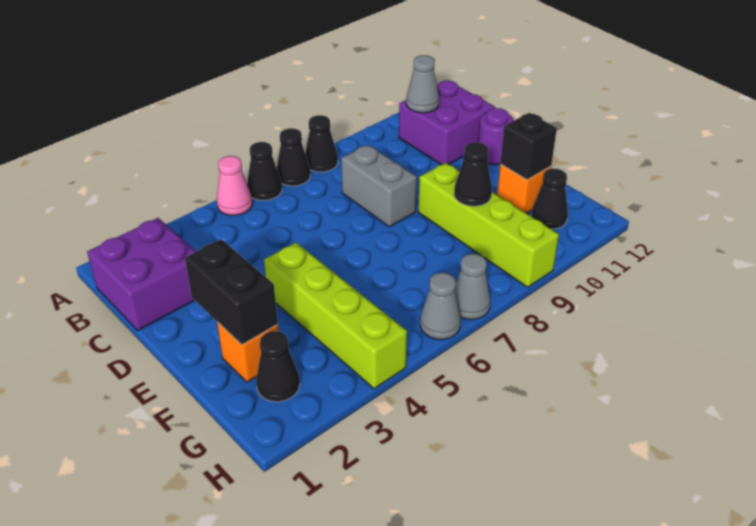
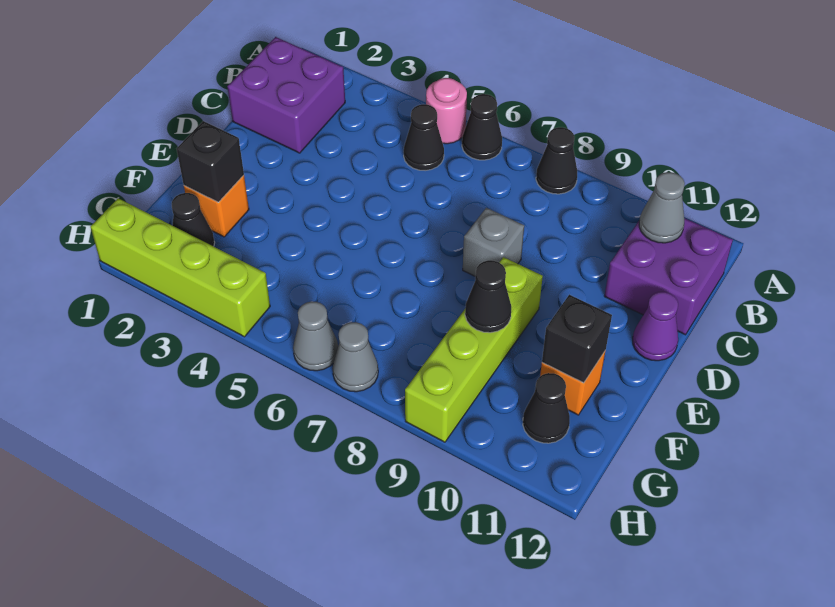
pink cone A5 level 1 -> pink round brick A5 level 1
black cone A7 level 1 -> black cone B5 level 1
grey brick C8:D8 level 1 -> grey brick D8 level 1
purple round brick D12 level 1 -> purple cone D12 level 1
black brick E2:F2 level 2 -> black brick F2 level 2
lime brick E4:H4 level 1 -> lime brick H1:H4 level 1

